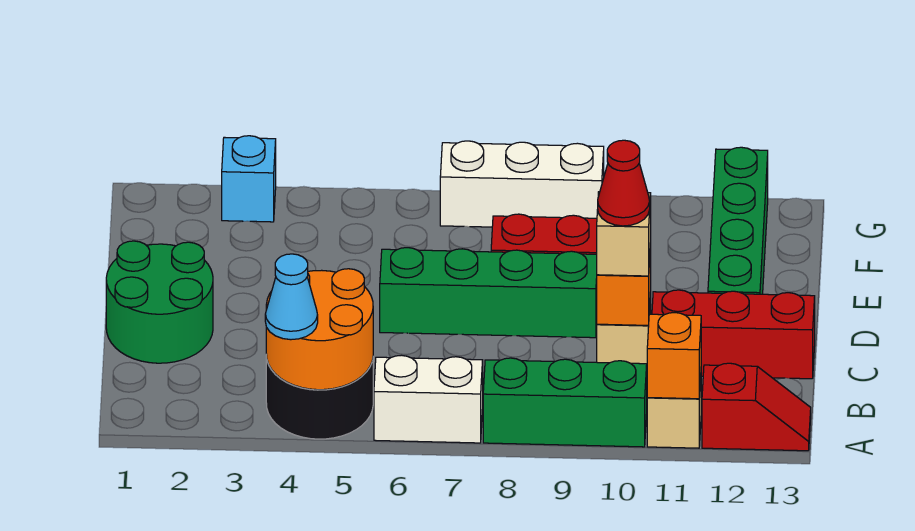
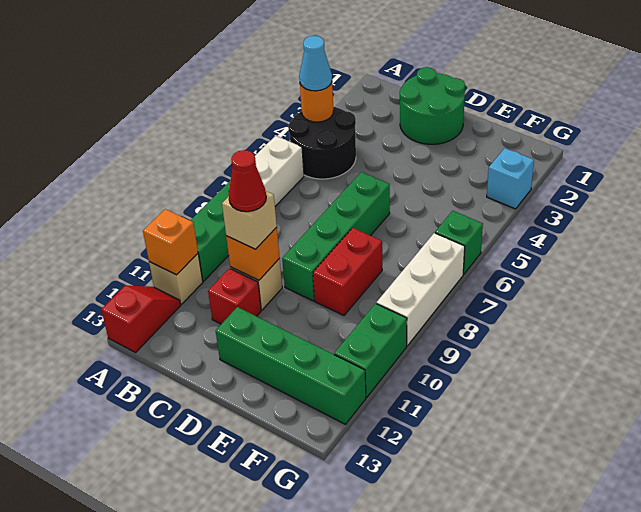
orange round brick A4:B5 level 2 -> orange round brick A4 level 2
red slope A12:A13 level 1 top 12 -> red slope A12:A13 level 1 top 13
red brick C11:C13 level 1 -> red brick C11 level 1
none -> green brick G6 level 1
none -> green brick G10:G11 level 1

